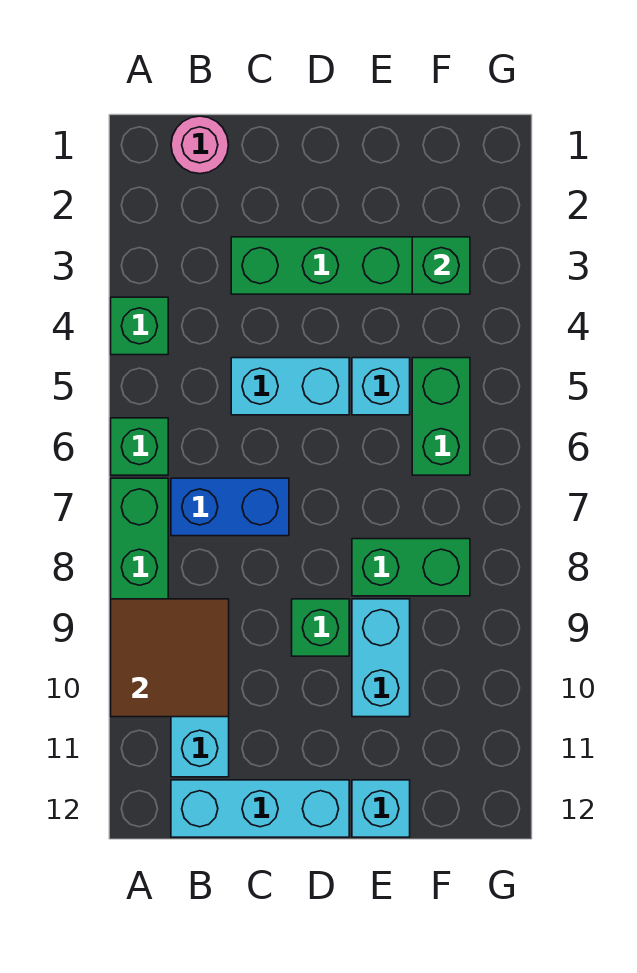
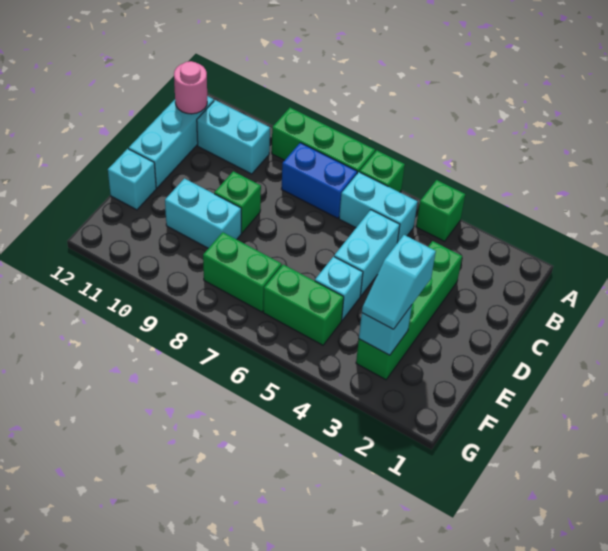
brown tile A9:B10 level 2 -> none
pink round brick B1 level 1 -> pink round brick B12 level 2
none -> cyan brick B5:B6 level 1
blue brick B7:C7 level 1 -> blue brick B7:B8 level 1
none -> cyan slope E3:F3 level 3 top E
green brick E8:F8 level 1 -> green brick F7:F8 level 1
green brick F3 level 2 -> cyan brick F3 level 2

